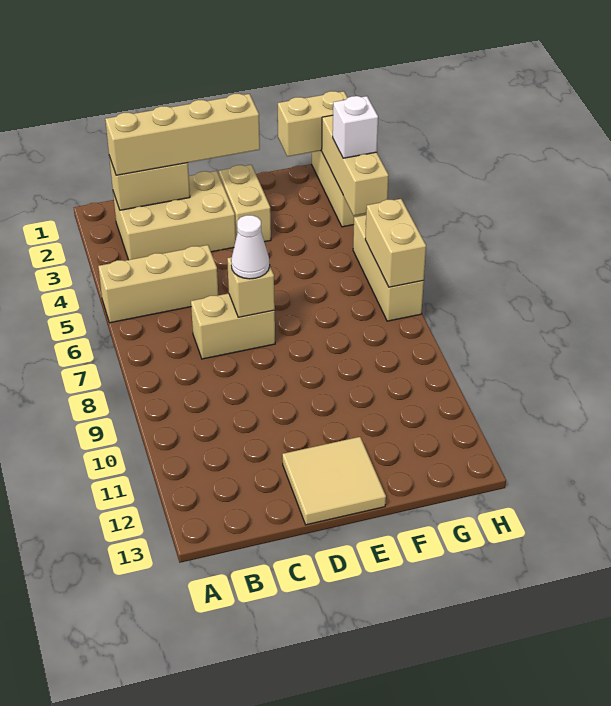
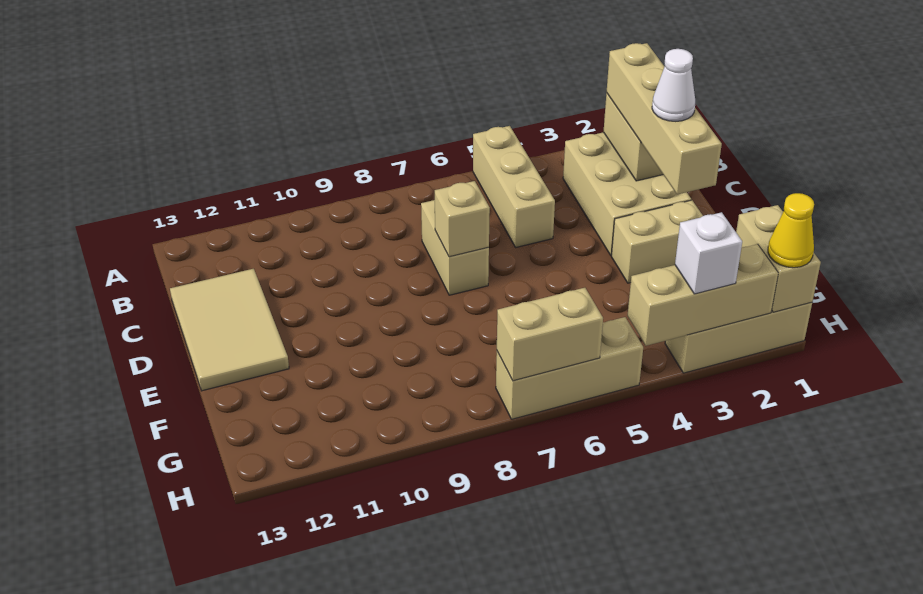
white cone D7 level 3 -> white cone D2 level 4
tan tile D12:E13 level 1 -> tan tile C12:E13 level 1
none -> yellow cone H1 level 3

